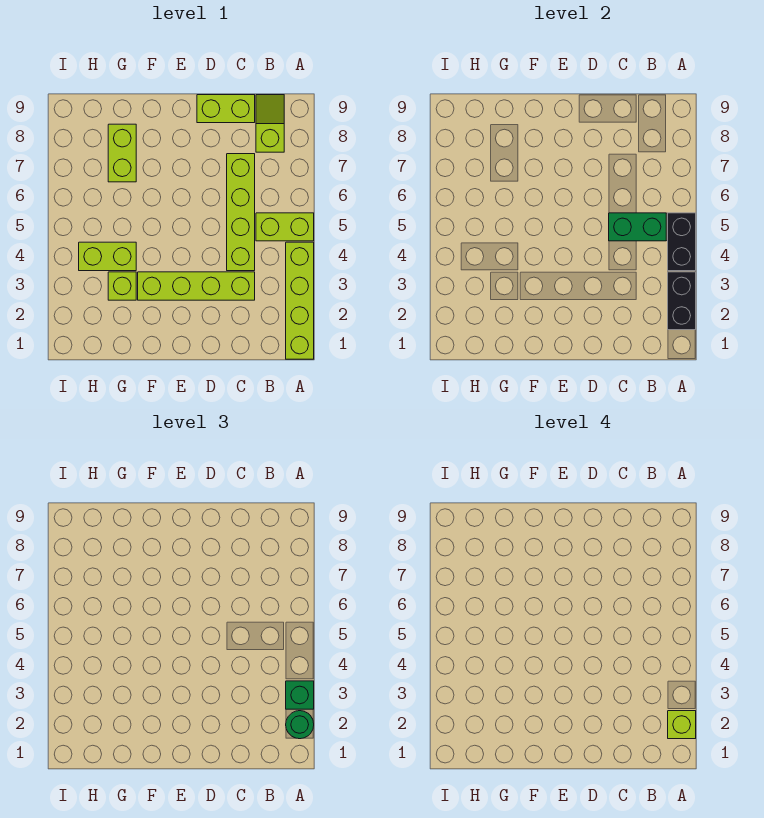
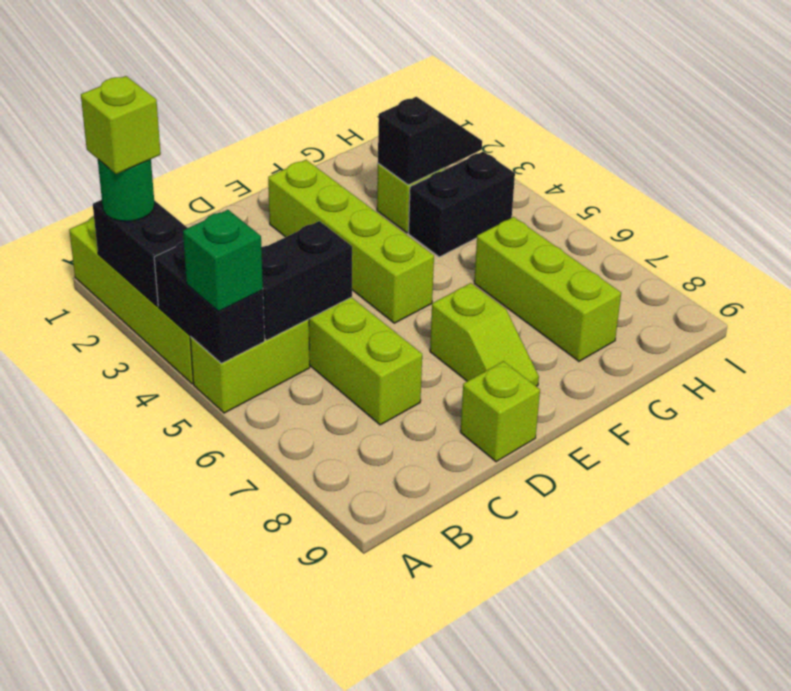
green brick A3 level 3 -> green brick A5 level 3
green brick B5:C5 level 2 -> black brick B5:C5 level 2
lime slope B8:B9 level 1 top 8 -> lime slope E7:E8 level 1 top 7
lime brick C3:F3 level 1 -> lime brick E2:E5 level 1
lime brick C9:D9 level 1 -> lime brick D9 level 1
none -> black slope G3:H3 level 2 top G
lime brick G4:H4 level 1 -> black brick G4:H4 level 1
lime brick G7:G8 level 1 -> lime brick G6:G8 level 1

